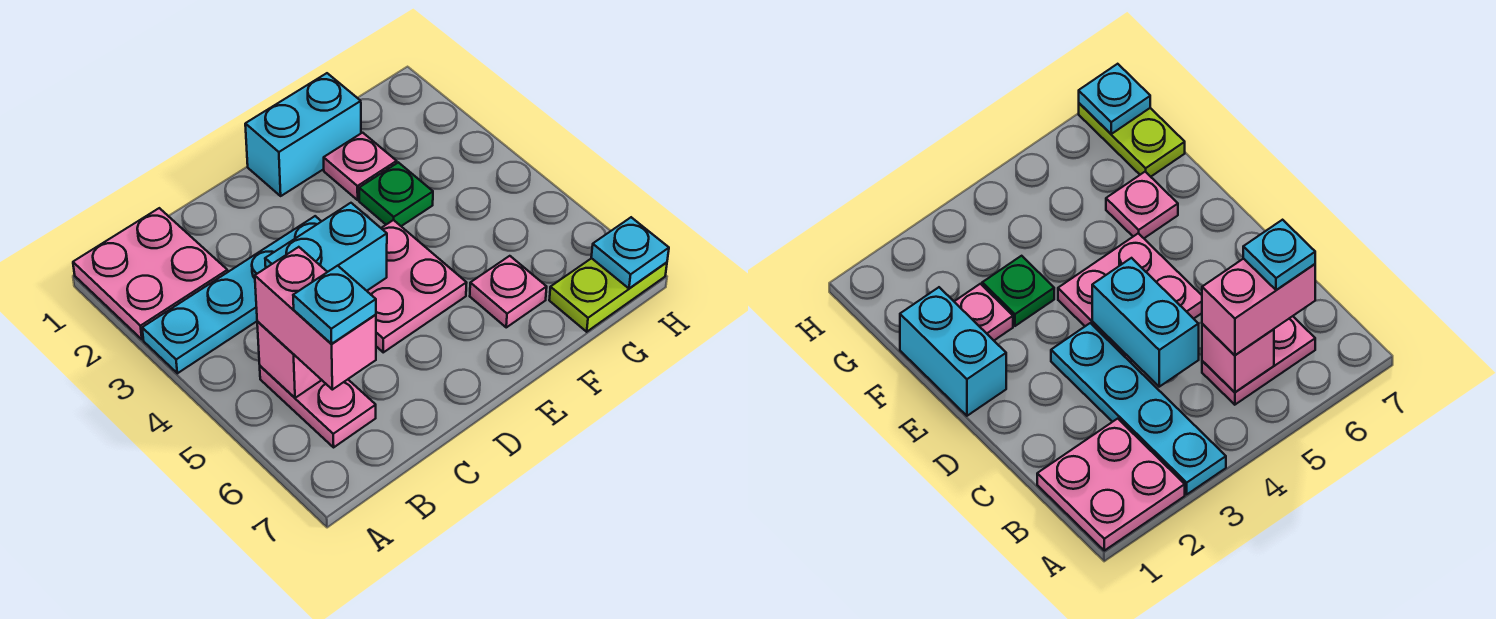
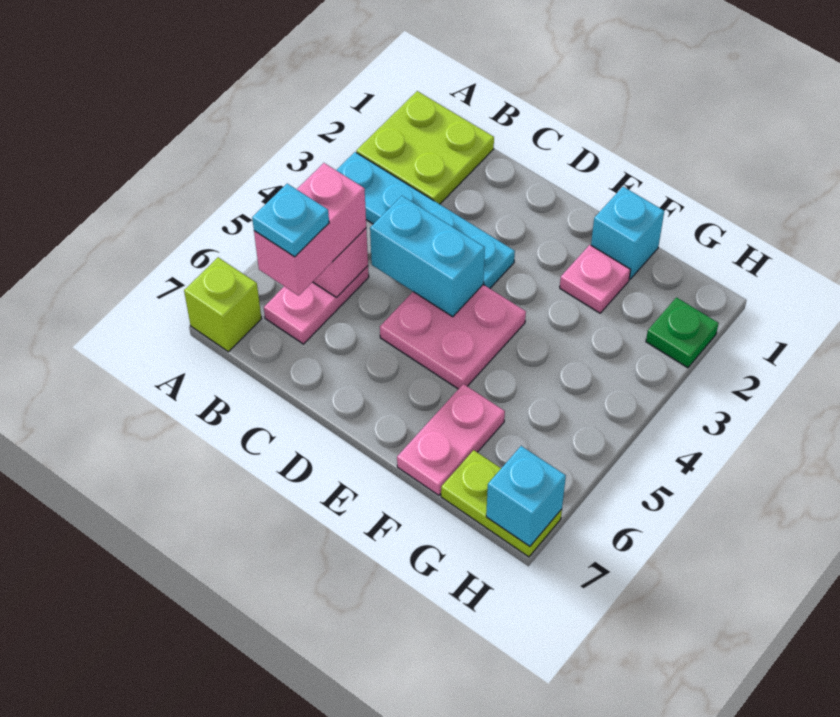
pink plate A1:B2 level 1 -> lime plate A1:B2 level 1
none -> lime brick A7 level 1
cyan brick E1:F1 level 1 -> cyan brick F1 level 1
green plate F3 level 1 -> green plate H2 level 1
pink plate F6 level 1 -> pink plate F6:F7 level 1
cyan plate H7 level 2 -> cyan brick H7 level 2

